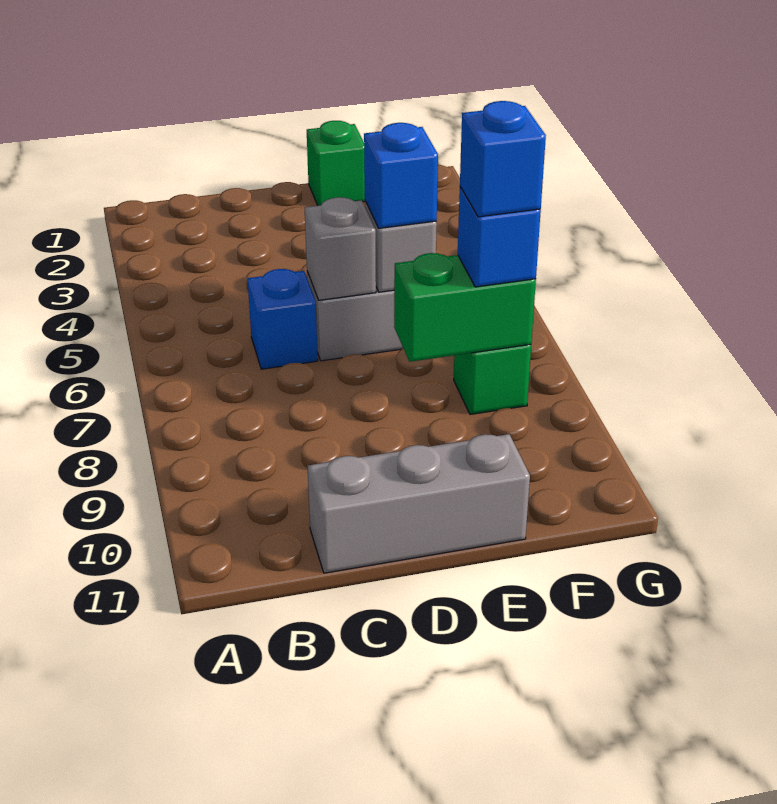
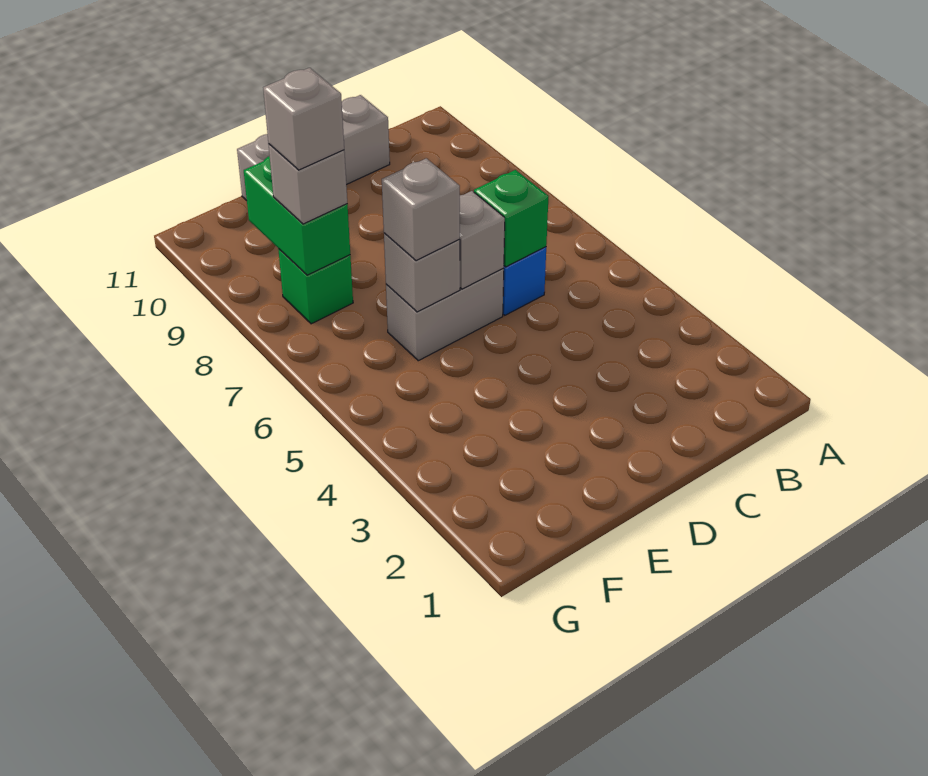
green brick E1 level 1 -> green brick C6 level 2
blue brick E6 level 3 -> grey brick E6 level 3
green brick E8:F8 level 2 -> green brick F8:F9 level 2
blue brick F8 level 3 -> grey brick F8 level 3
blue brick F8 level 4 -> grey brick F8 level 4

